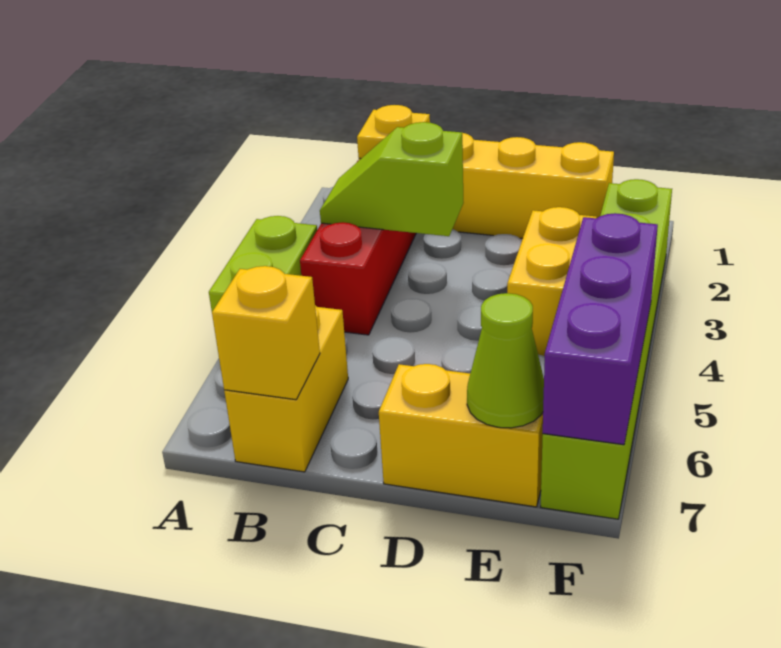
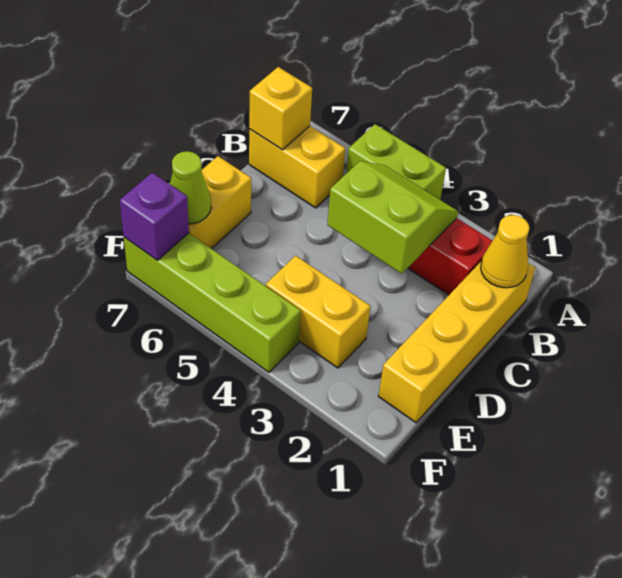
yellow plate B1 level 2 -> yellow cone B1 level 2
lime slope B3:C3 level 2 top C -> lime slope B3:C4 level 2 top C
lime brick F2:F7 level 1 -> lime brick F4:F7 level 1
purple brick F5:F7 level 2 -> purple brick F7 level 2

